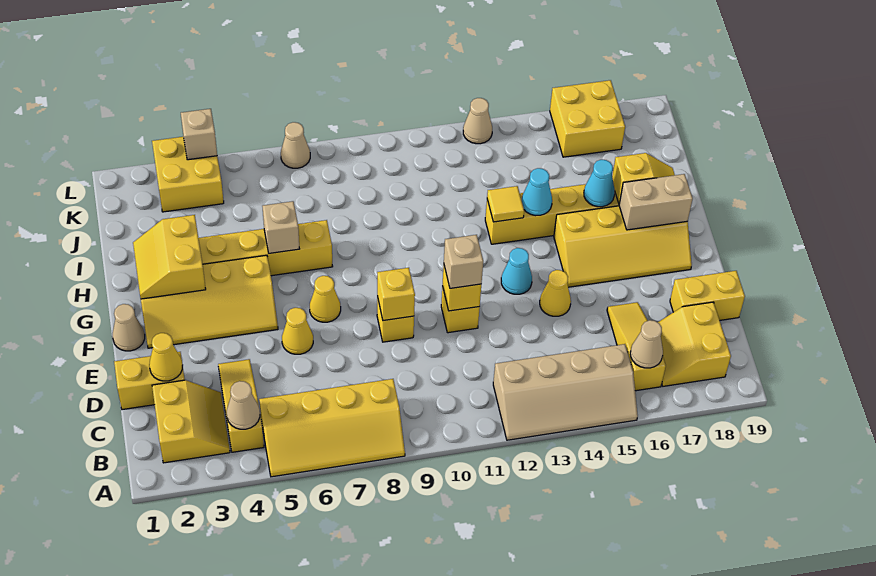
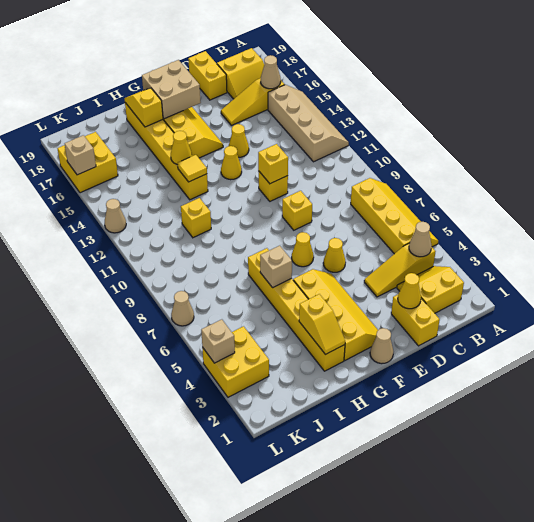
yellow brick E9 level 2 -> yellow brick I11 level 1
tan brick E11 level 3 -> tan brick L16 level 2
cyan cone F13 level 1 -> yellow cone F13 level 1
yellow slope G2:H3 level 2 top 3 -> yellow slope H2:H3 level 2 top 3
tan brick G17:G18 level 2 -> tan brick F17:G18 level 2
cyan cone H14 level 2 -> yellow cone H14 level 2
cyan cone H16 level 2 -> none

